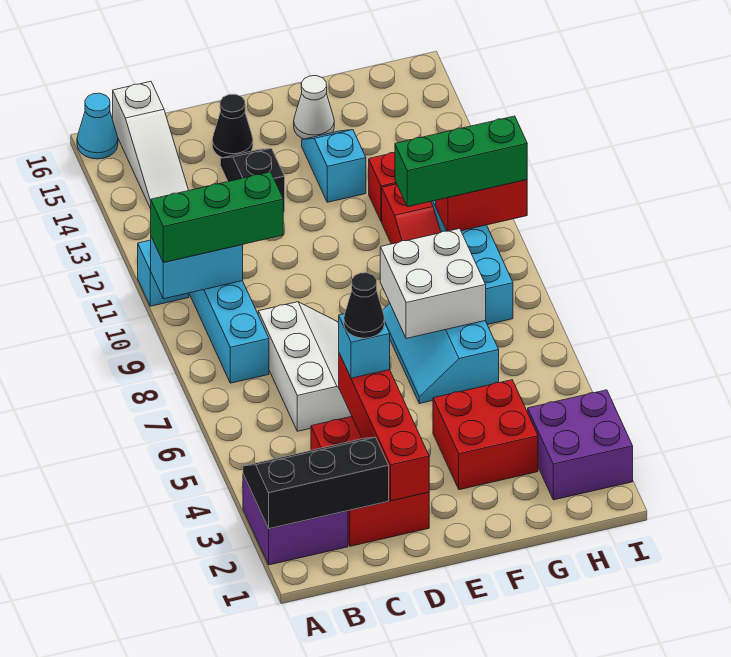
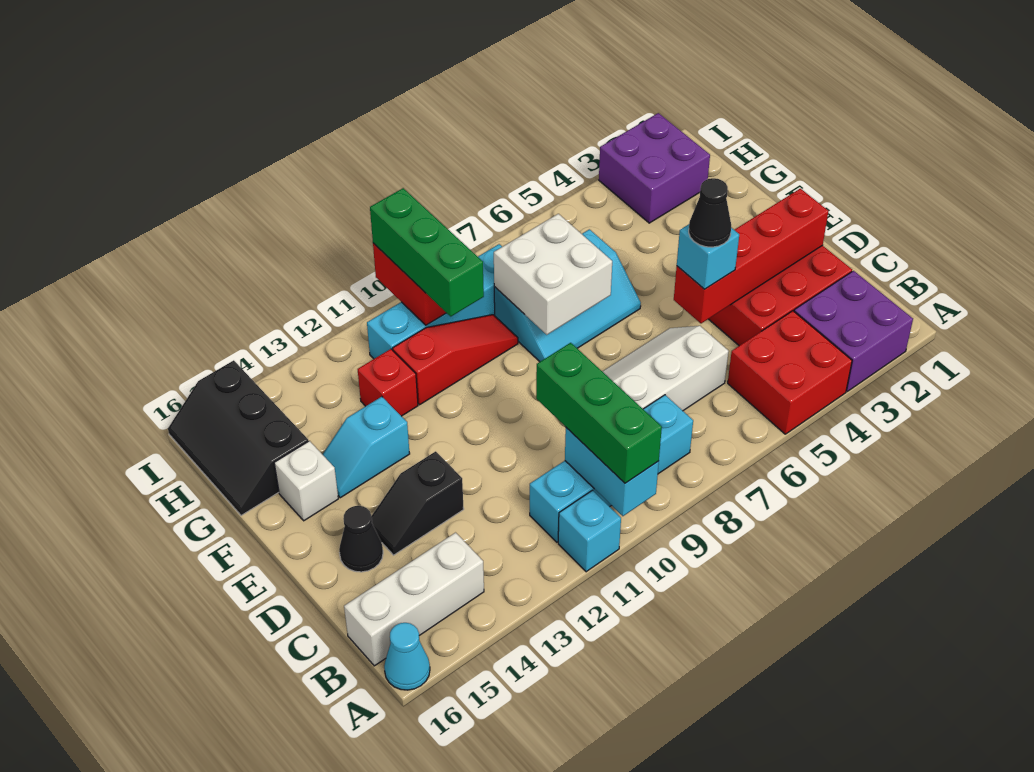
black slope A2:C3 level 2 top 2 -> black slope G15:I16 level 1 top 15
white slope B14:B16 level 1 top 16 -> white brick B14:B16 level 1
red brick F3:G4 level 1 -> red brick A4:B5 level 1
white cone F15 level 1 -> white brick F15 level 1

